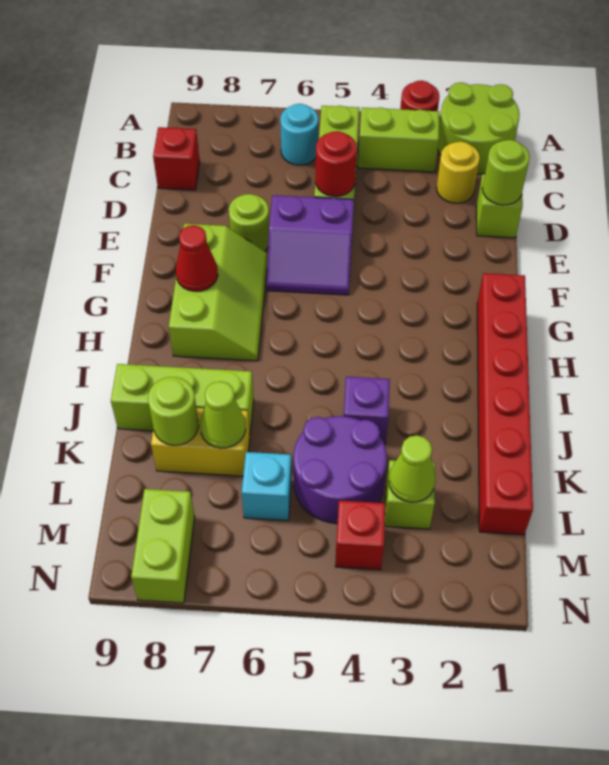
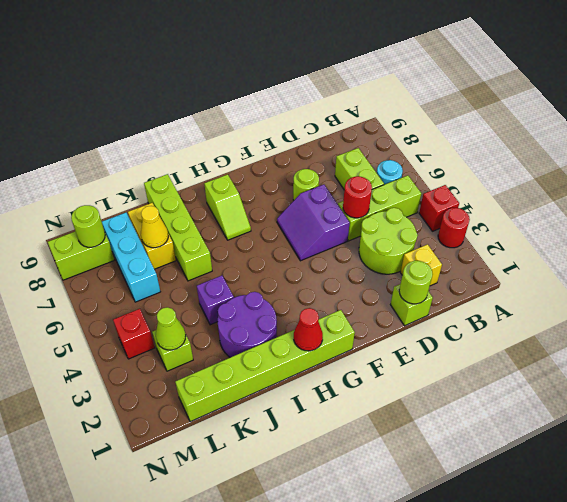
lime round brick A1:B2 level 1 -> lime round brick C3:D4 level 1
lime brick B3:B4 level 1 -> lime brick C6:C7 level 1
yellow round brick C2 level 1 -> yellow brick C2 level 1
red brick C9 level 1 -> red brick A4 level 1
lime slope F7:H8 level 1 top 8 -> lime slope H7:H8 level 1 top 8
red brick G1:L1 level 1 -> lime brick G1:L1 level 1
red cone G8 level 2 -> red cone H1 level 2
lime brick J7:J9 level 1 -> lime brick J6:J9 level 1
purple round brick K4:L5 level 1 -> purple round brick I2:J3 level 1
lime cone K7 level 2 -> yellow cone K7 level 2
lime round brick K8 level 2 -> lime round brick M8 level 2
cyan brick L6 level 1 -> cyan brick L6:L8 level 1

